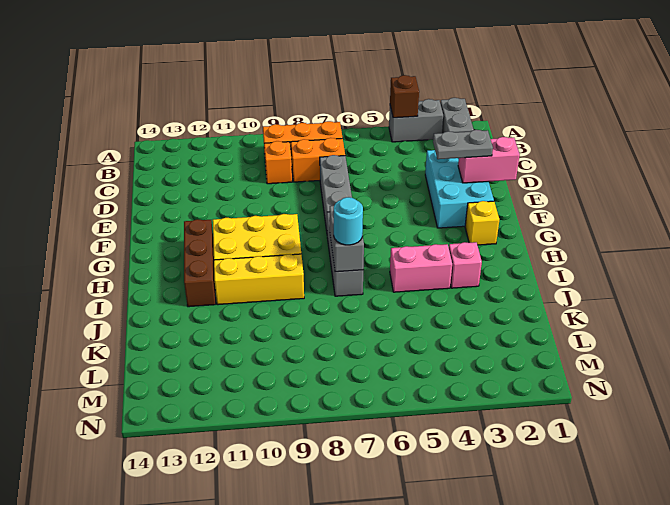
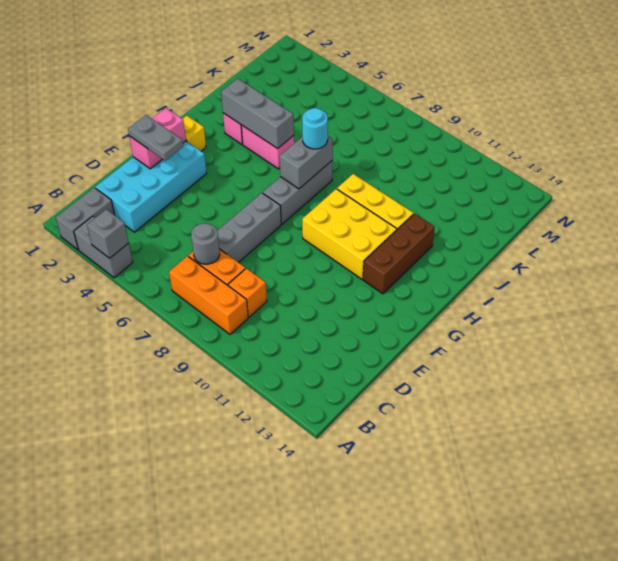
brown brick A4 level 2 -> grey brick A4 level 2
none -> grey round brick C7 level 2
cyan brick D2:F3 level 1 -> cyan brick C2:F3 level 1
pink brick E1:E2 level 2 -> pink brick E2:F2 level 2
none -> grey brick I3:I5 level 2

